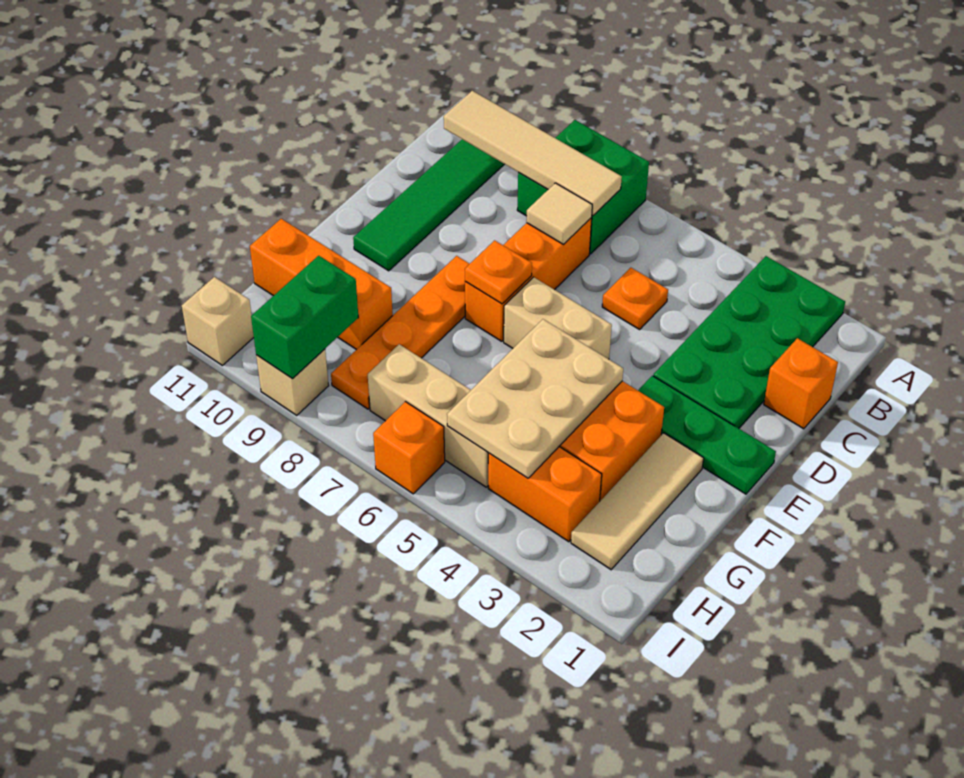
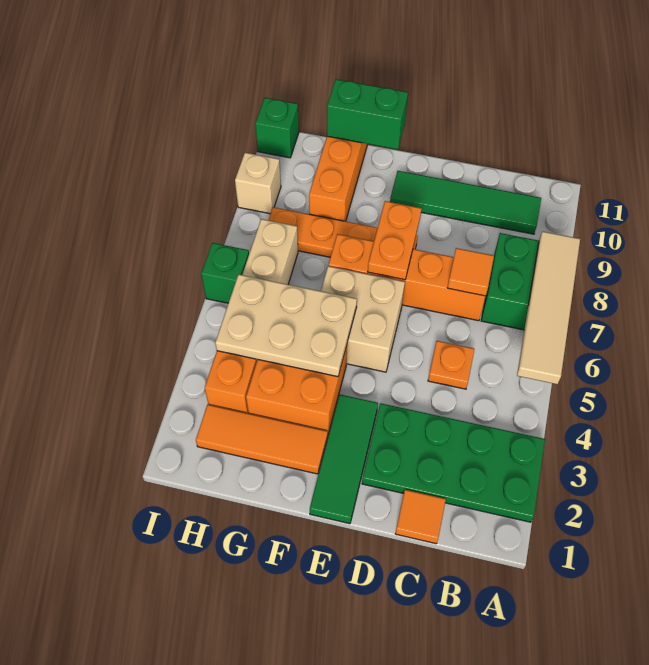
tan tile B7:B10 level 2 -> tan tile A5:A8 level 2
orange brick C1 level 1 -> orange tile C1 level 1
orange brick C7:E7 level 1 -> orange brick C7:F7 level 1
tan tile C7 level 2 -> orange tile C7 level 2
green plate E1:E3 level 1 -> green tile E1:E3 level 1
tan brick E5:E6 level 1 -> tan brick E5:F6 level 1
orange plate E7 level 2 -> orange plate E7:E8 level 2
tan tile F2:H2 level 1 -> orange tile F2:H2 level 1
green brick H9:I9 level 2 -> green brick F11:G11 level 2
orange brick I6 level 1 -> green brick I6 level 1
tan brick I11 level 1 -> green brick I11 level 1

